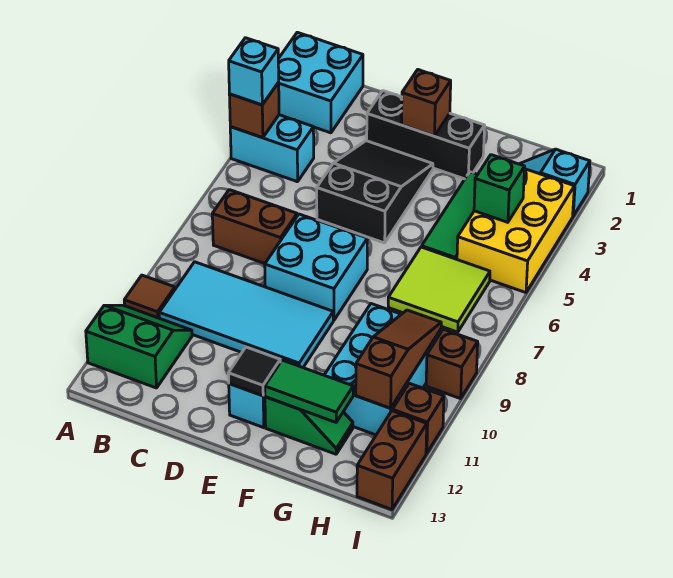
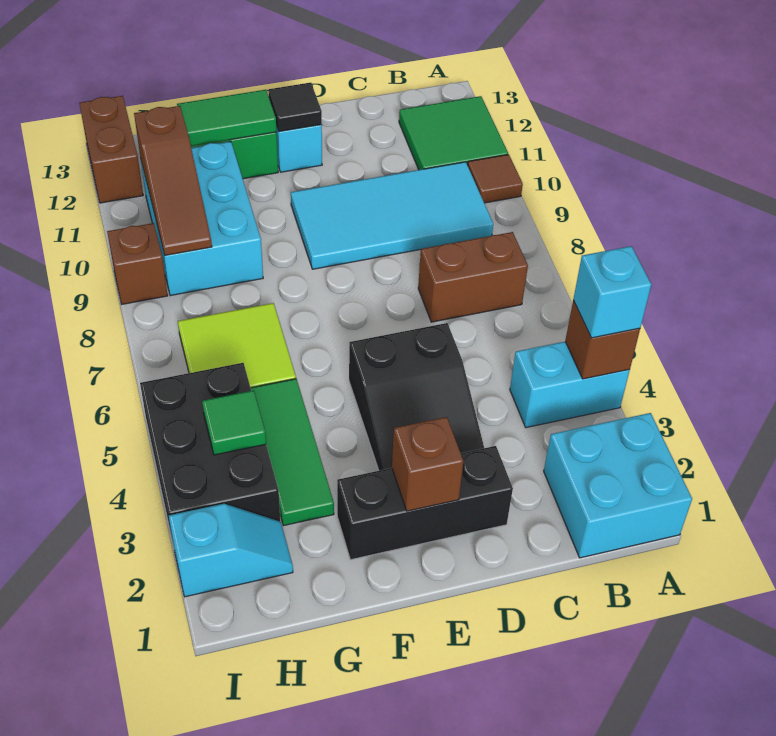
green slope A11:B12 level 1 top 12 -> green tile A11:B12 level 1
cyan brick D7:E8 level 1 -> none
yellow brick H3:I5 level 1 -> black brick H3:I5 level 1
green brick H4 level 2 -> green tile H4 level 2
brown brick I11 level 1 -> none

